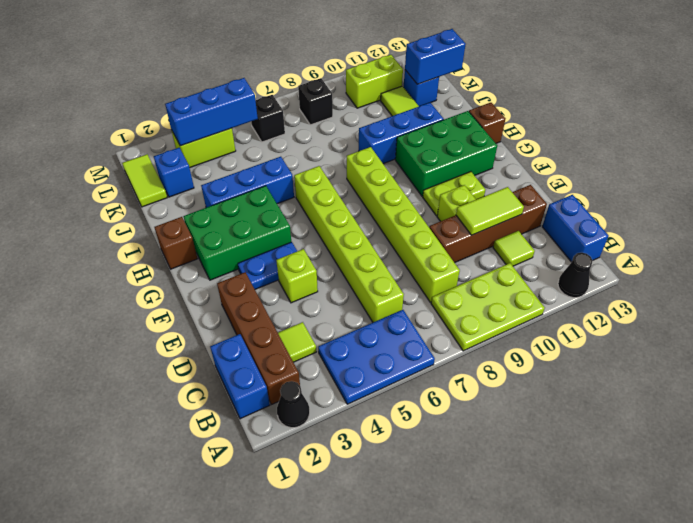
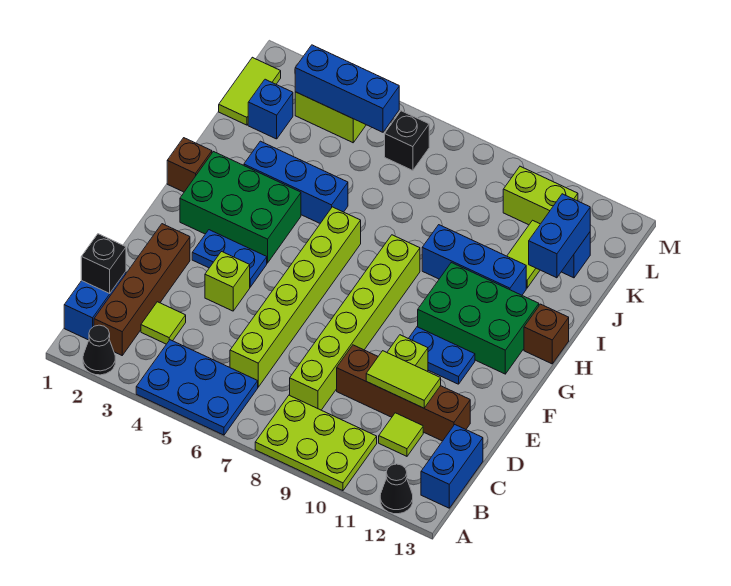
lime plate F10:F11 level 1 -> blue plate F10:F11 level 1
blue brick K12:K13 level 2 -> blue brick J12:K12 level 2
black brick L8 level 1 -> black brick C1 level 2

